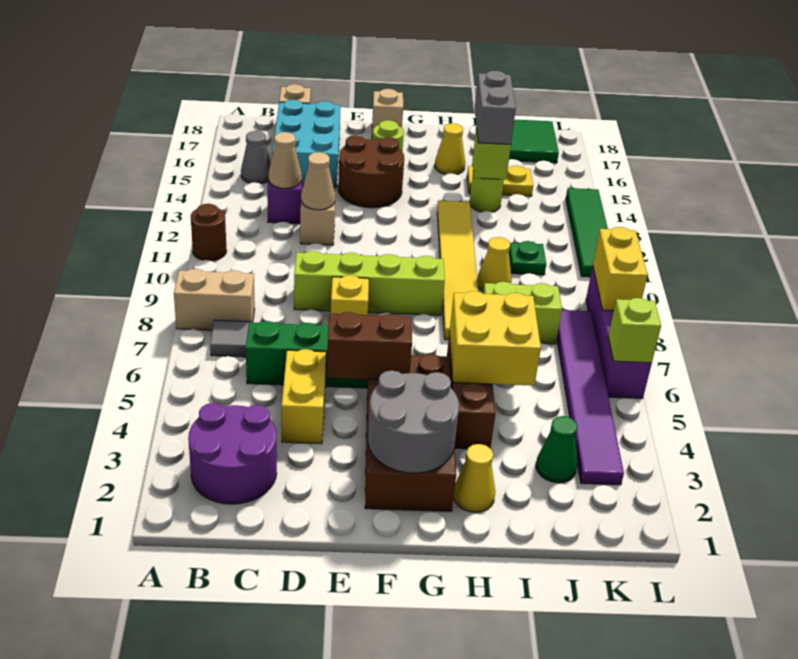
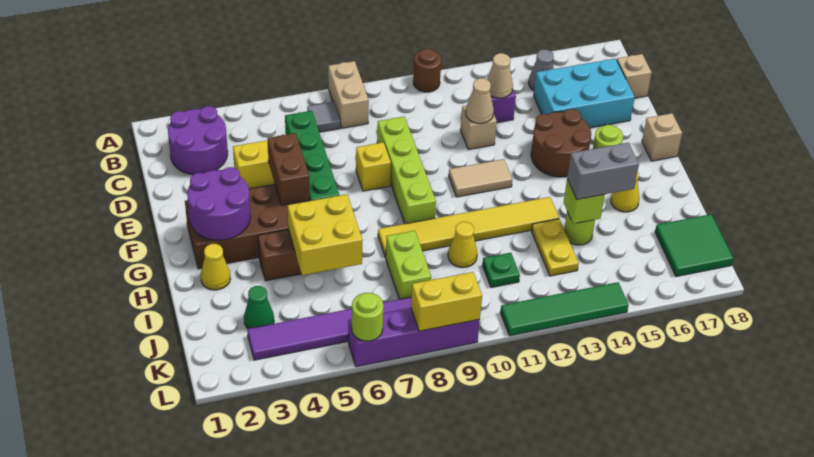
grey round brick F2:G3 level 2 -> purple round brick F2:G3 level 2
none -> tan tile F11:F12 level 1
yellow plate I15:J15 level 1 -> yellow plate I13:J13 level 1
lime brick L6 level 2 -> lime round brick L6 level 2

